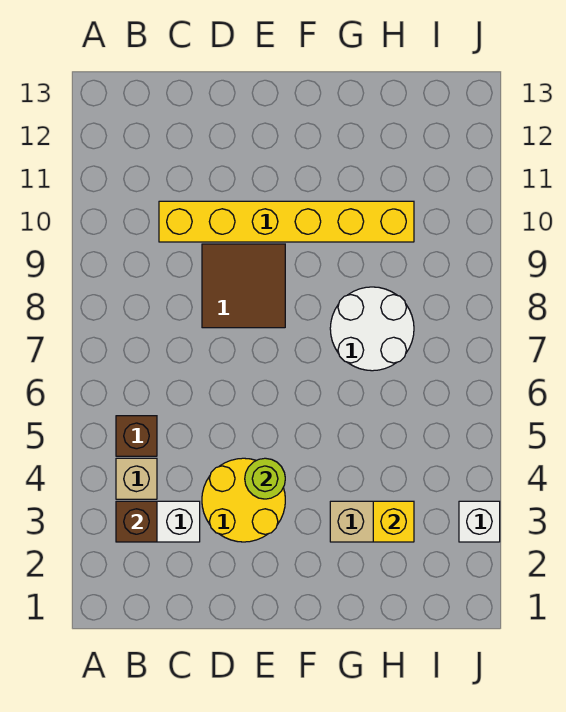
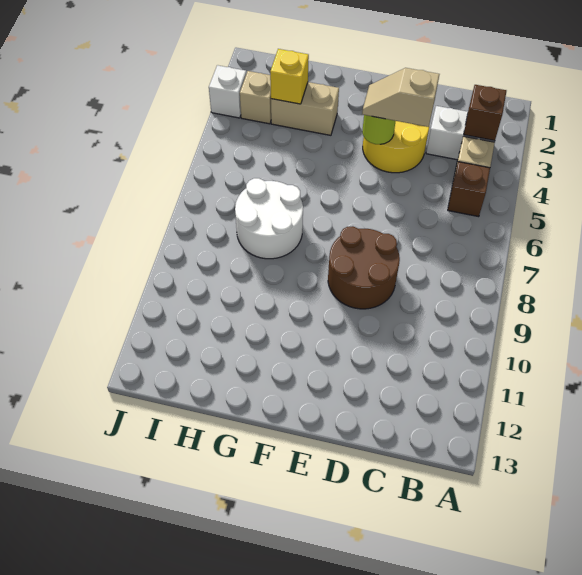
yellow brick C10:H10 level 1 -> none
none -> tan slope D4:E4 level 3 top D
brown tile D8:E9 level 1 -> brown round brick D8:E9 level 1
none -> tan brick I3 level 1

